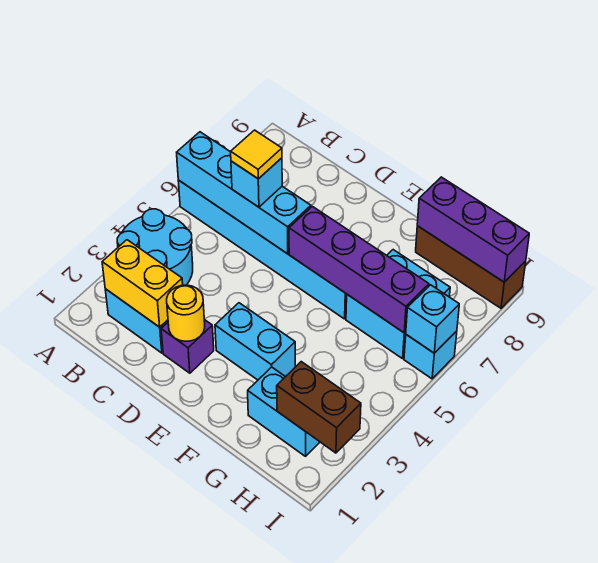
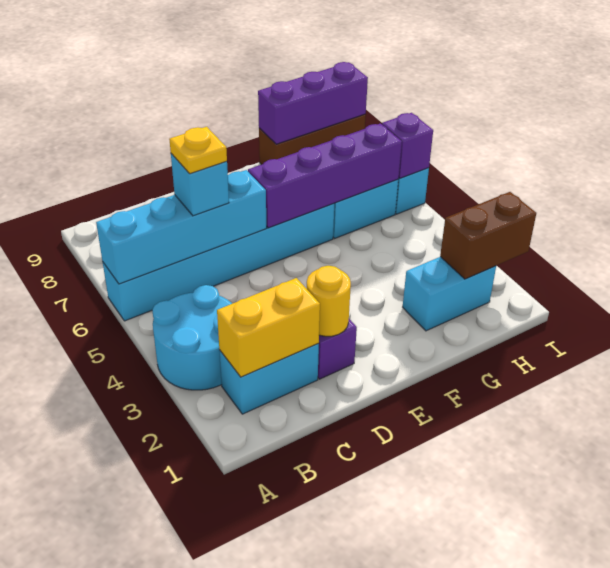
yellow tile C6 level 4 -> yellow plate C6 level 4
cyan brick E3:F3 level 1 -> none
cyan brick I6 level 2 -> purple brick I6 level 2

